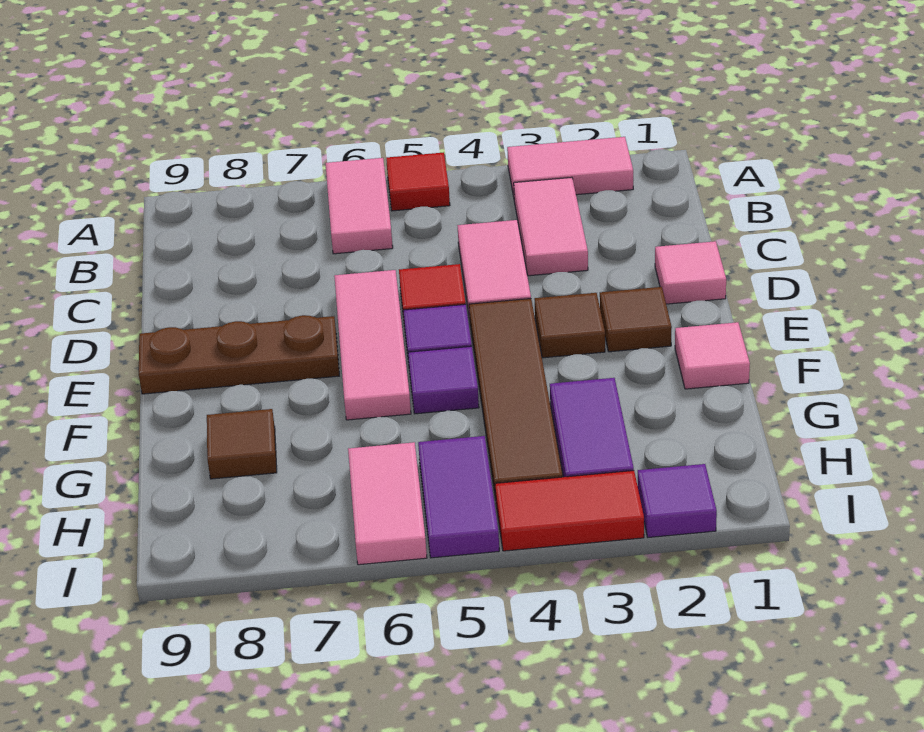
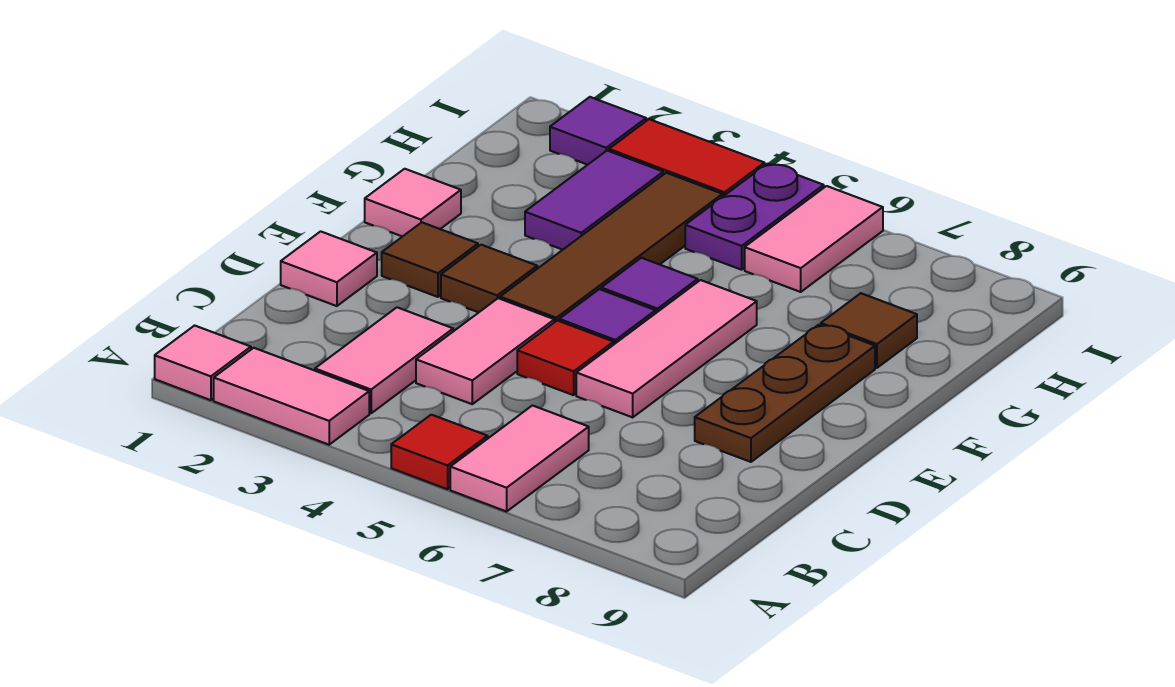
none -> pink tile A1 level 1
brown plate E7:E9 level 1 -> brown plate D8:F8 level 1
purple tile H5:I5 level 1 -> purple plate H5:I5 level 1

